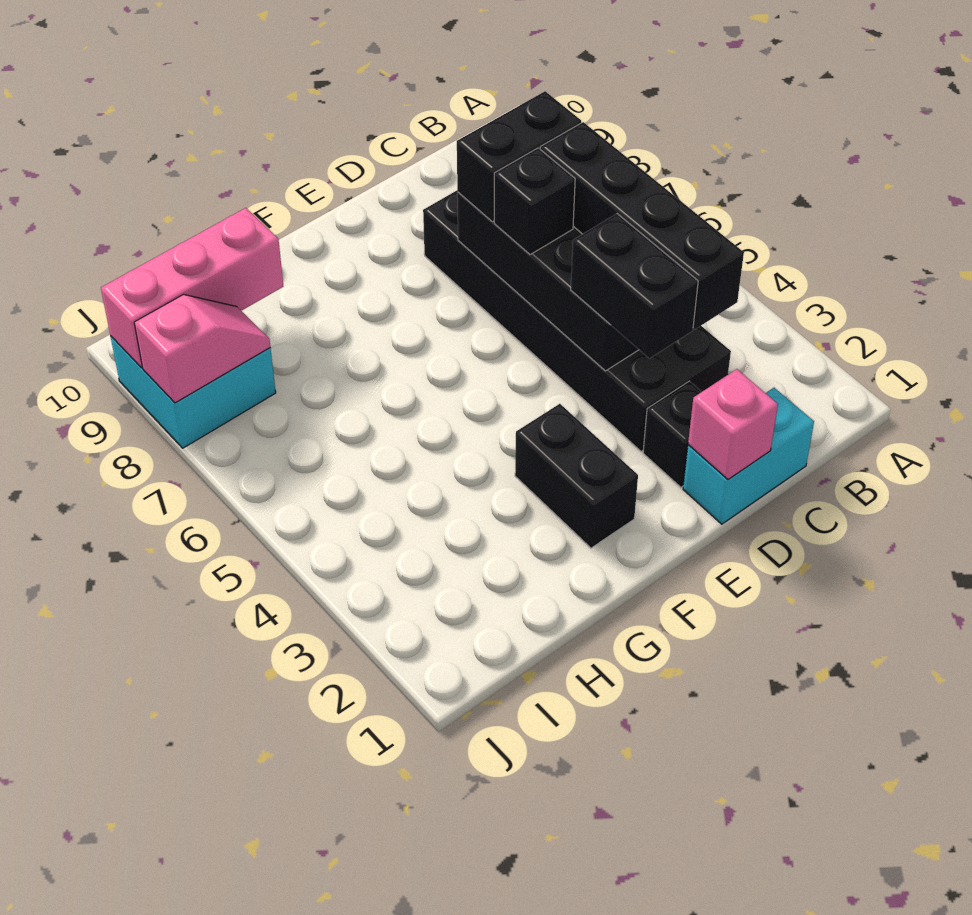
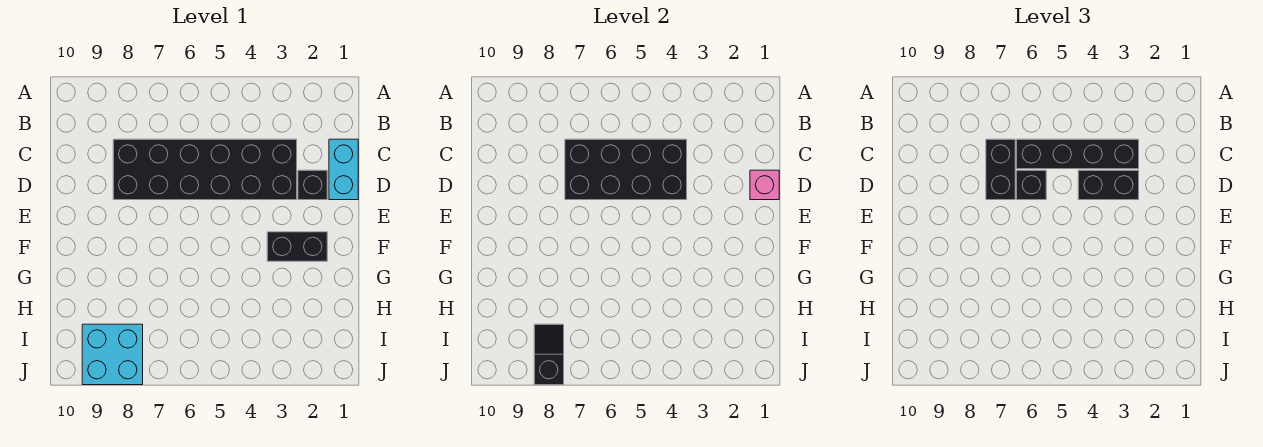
pink brick H9:J9 level 2 -> none
pink slope I8:J8 level 2 top J -> black slope I8:J8 level 2 top J

